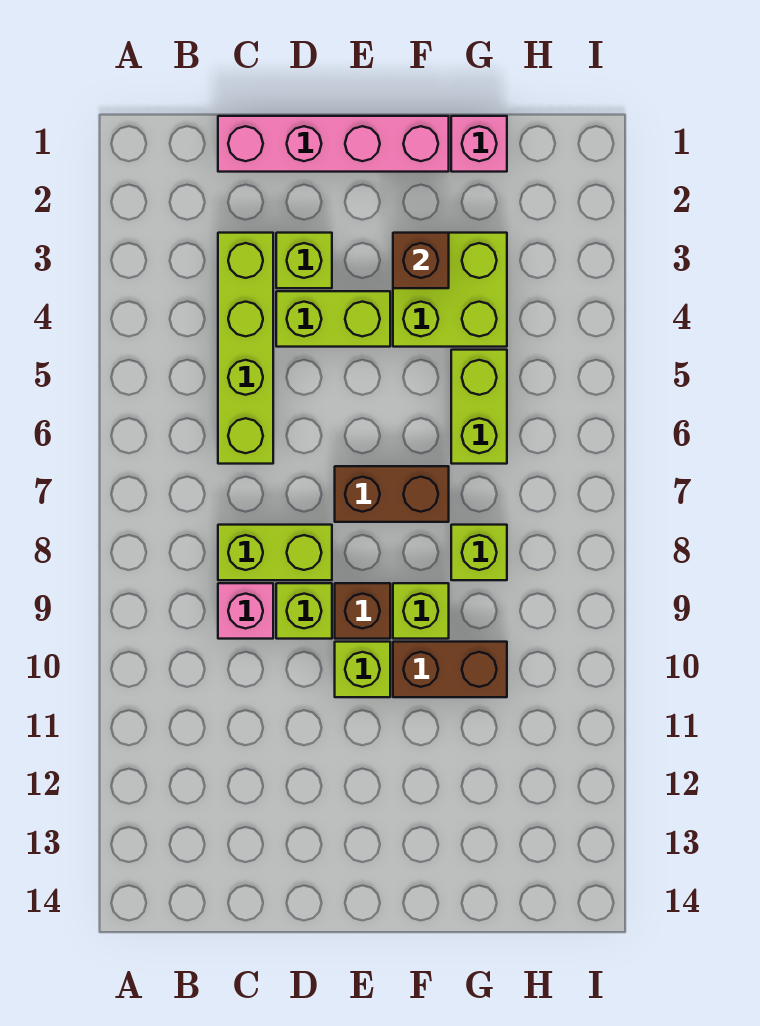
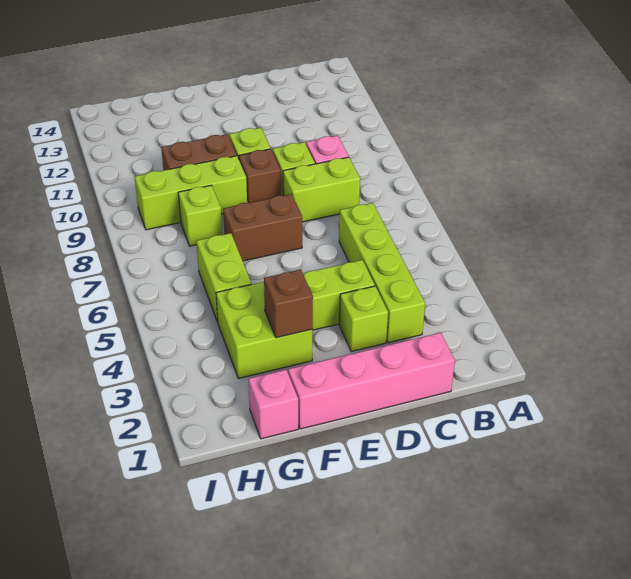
lime brick F9 level 1 -> lime brick F9:H9 level 1

